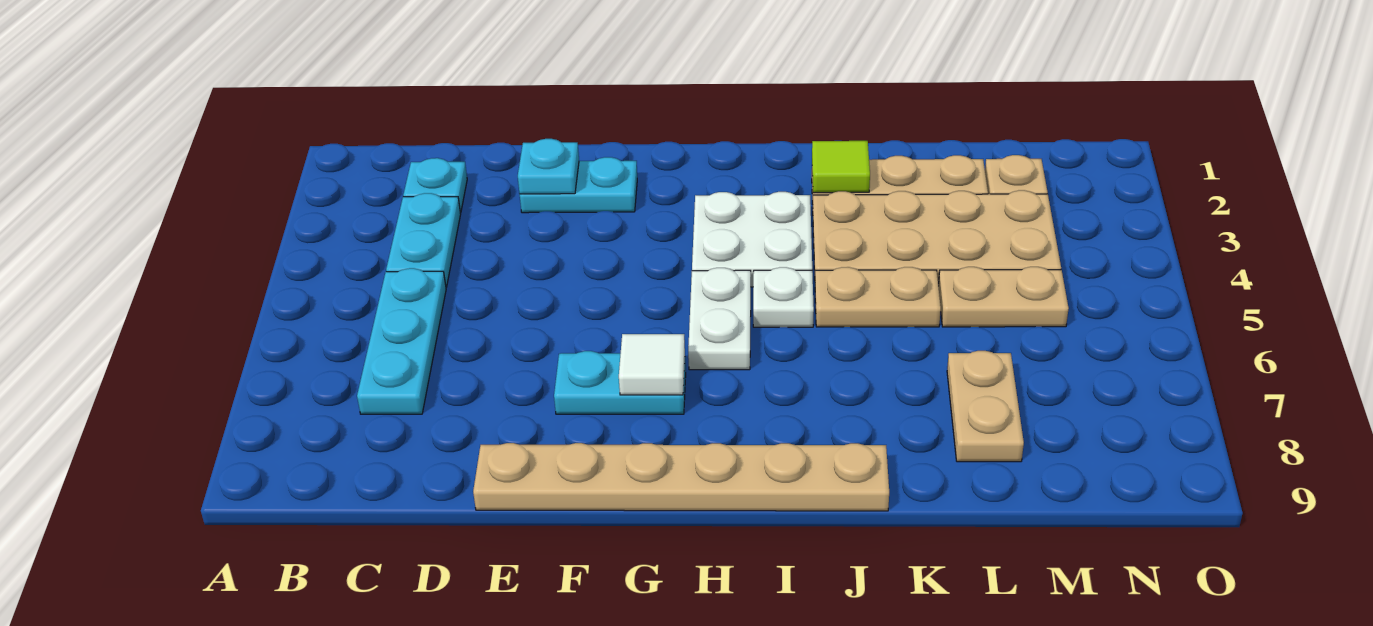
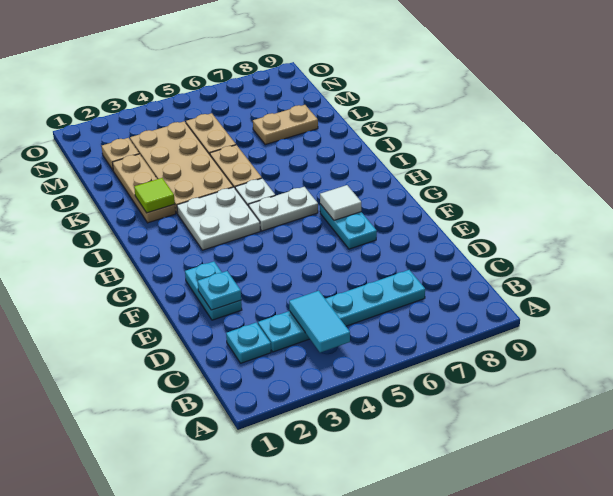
none -> cyan tile B4:C4 level 2
tan plate E9:J9 level 1 -> none

